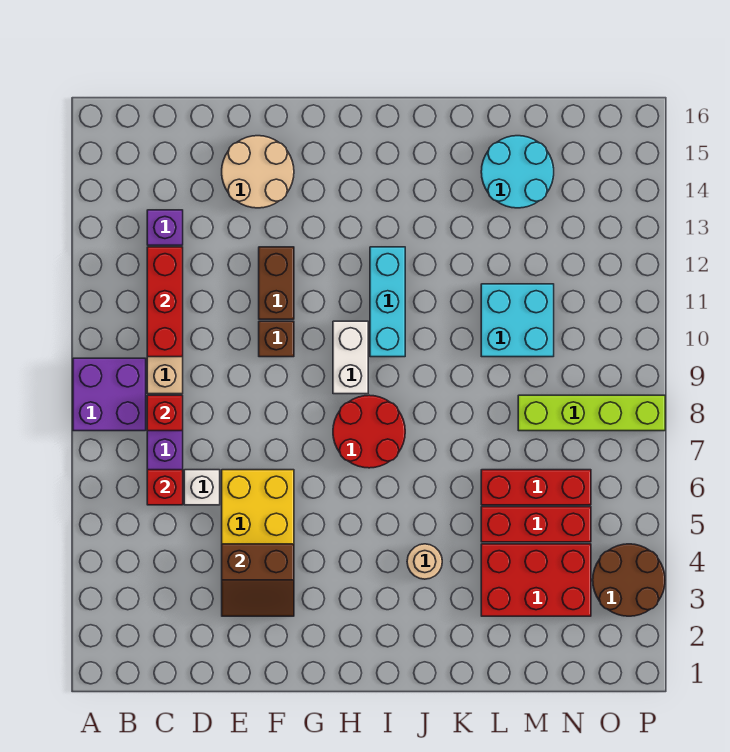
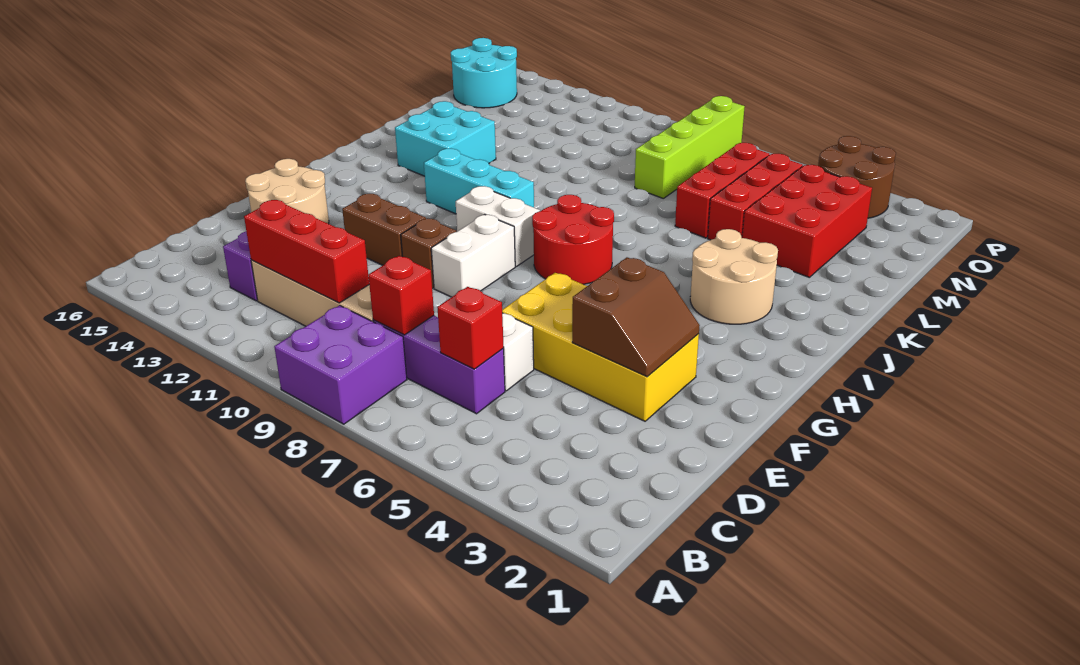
none -> white brick F9:G9 level 1
tan round brick J4 level 1 -> tan round brick I3:J4 level 1
cyan brick L10:M11 level 1 -> cyan brick J13:K14 level 1
cyan round brick L14:M15 level 1 -> cyan round brick N15:O16 level 1

